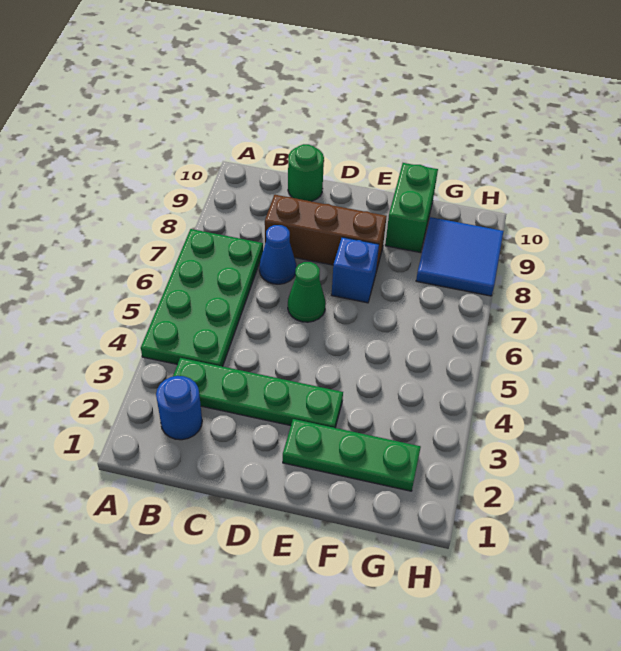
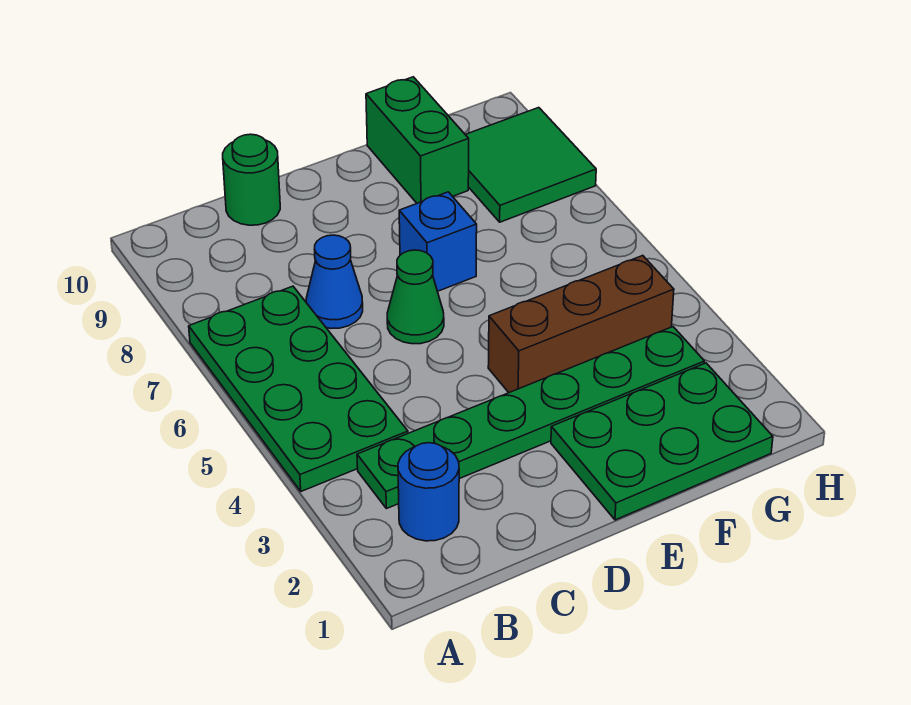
green plate B3:E3 level 1 -> green plate B3:G3 level 1
brown brick C8:E8 level 1 -> brown brick E4:G4 level 1
green plate E2:G2 level 1 -> green plate E1:G2 level 1
blue tile G8:H9 level 1 -> green tile G8:H9 level 1

